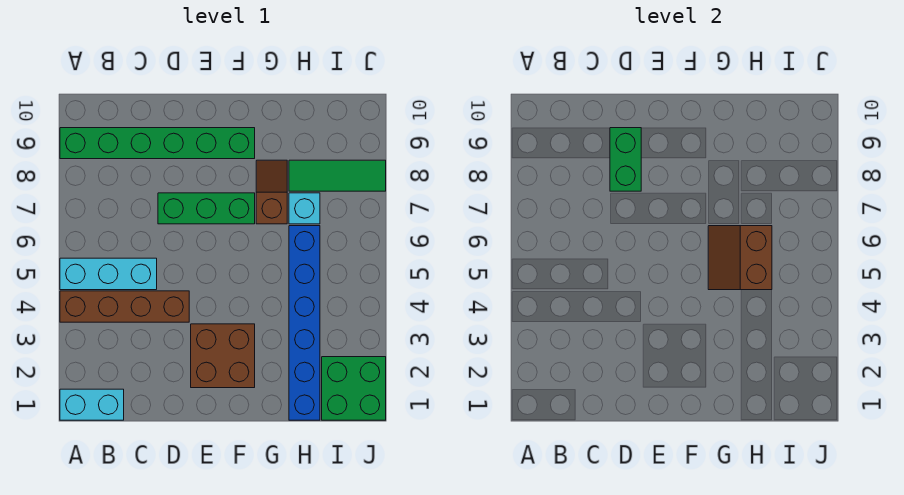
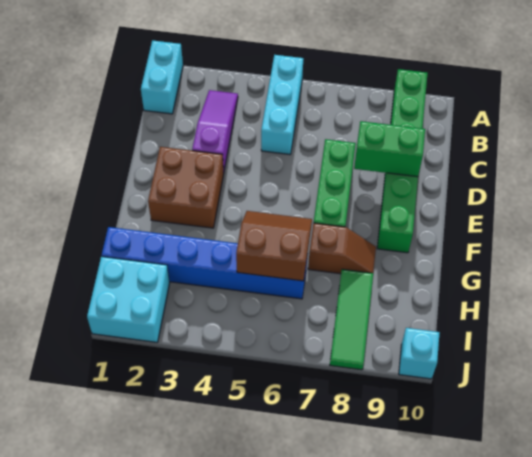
brown brick A4:D4 level 1 -> none
none -> purple slope B3:D3 level 1 top D
cyan brick H7 level 1 -> cyan brick J10 level 1
green brick I1:J2 level 1 -> cyan brick I1:J2 level 1

